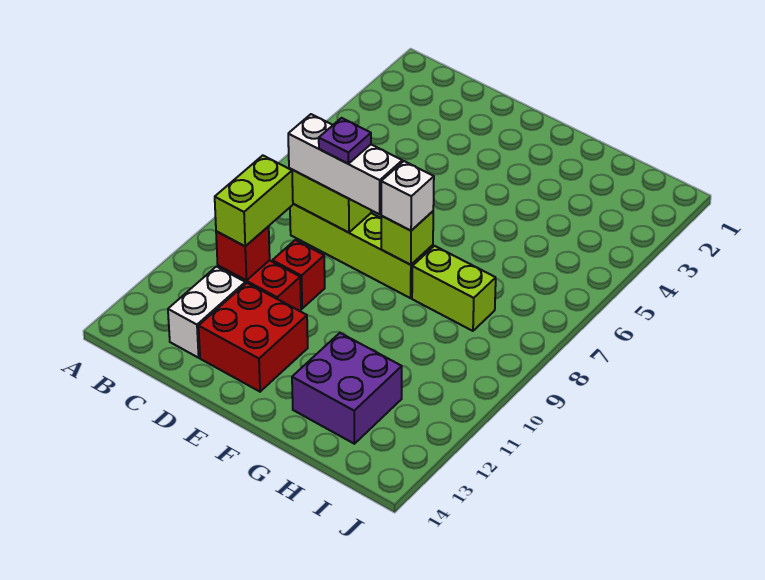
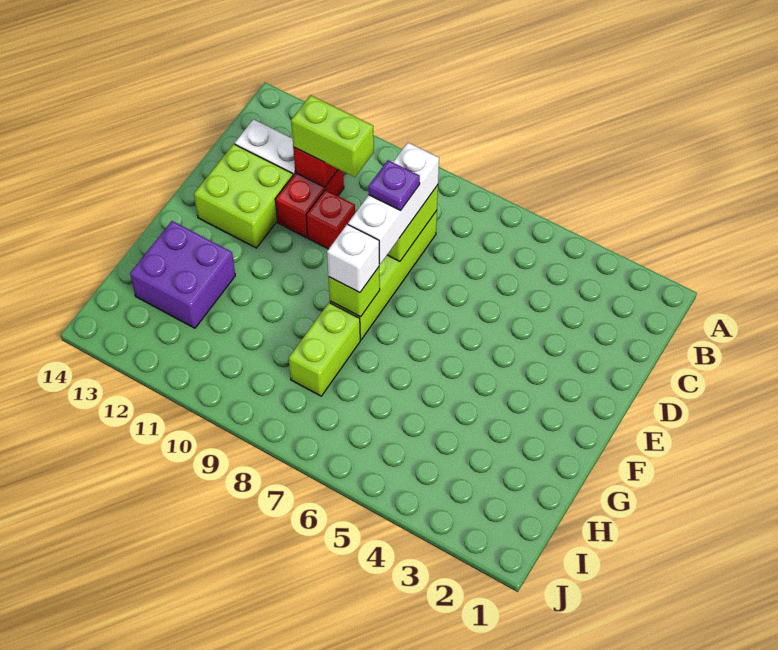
red brick D12:E13 level 1 -> lime brick D12:E13 level 1

